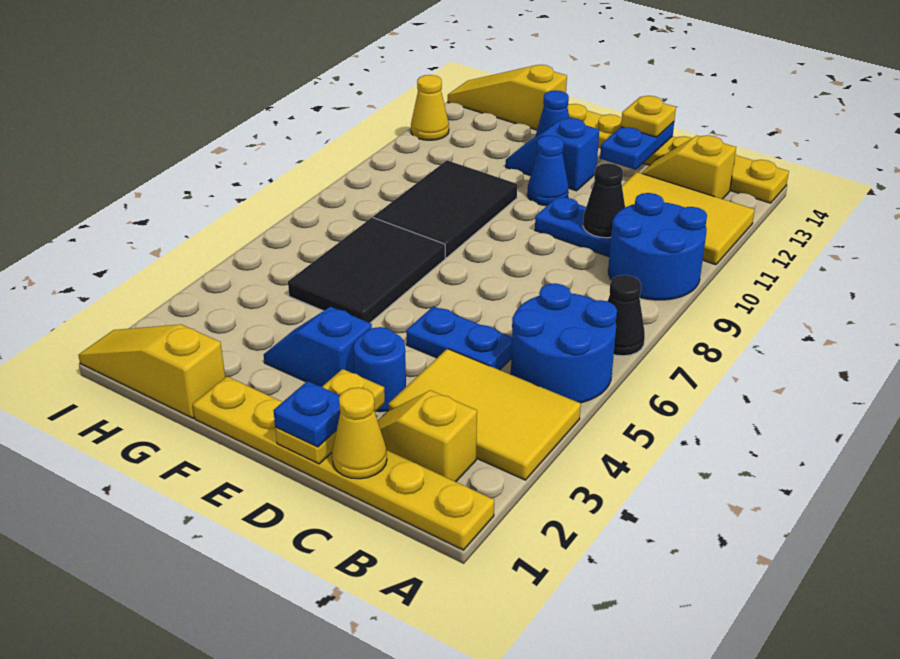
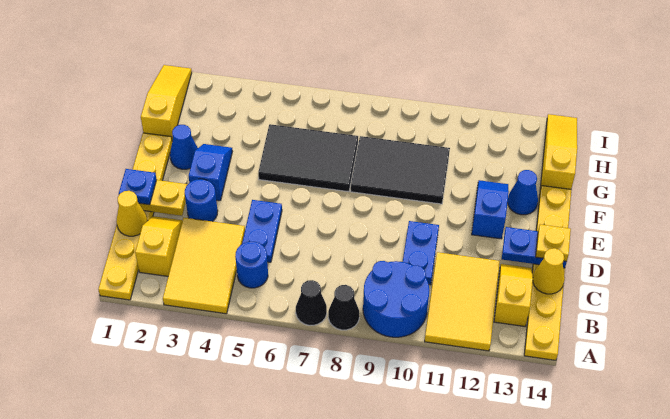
blue round brick A5:B6 level 1 -> blue round brick B5 level 1
black cone C10 level 2 -> black cone A8 level 1
blue cone E11 level 1 -> blue cone F2 level 1
yellow cone I12 level 1 -> yellow cone C14 level 2

